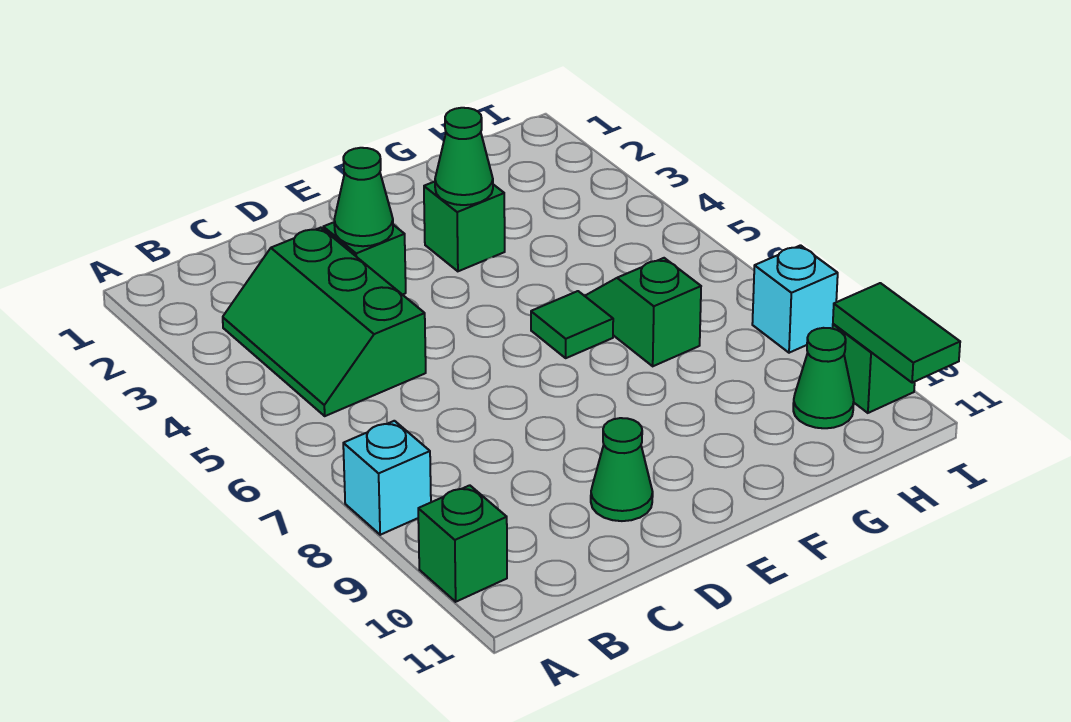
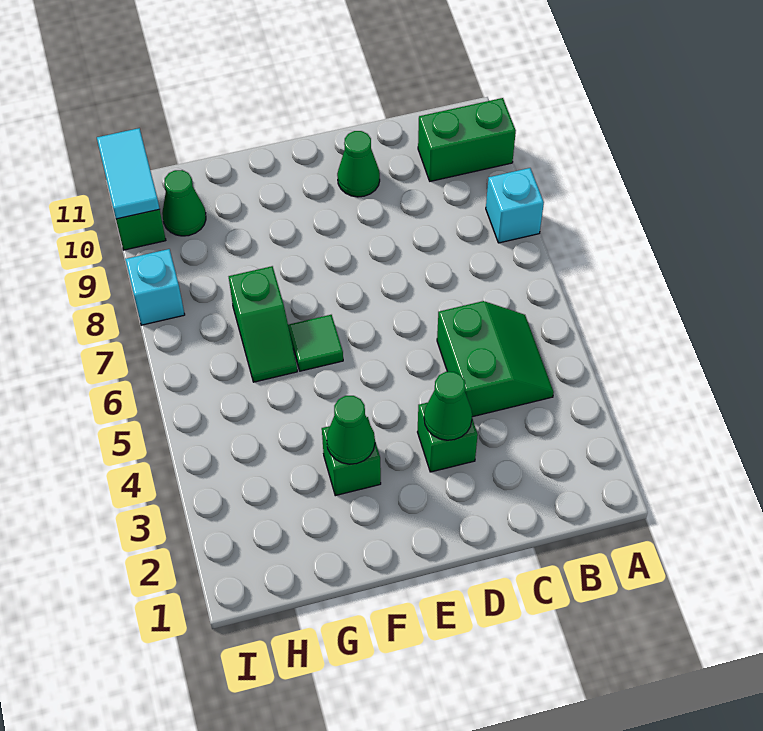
green brick A10 level 1 -> green brick A10:B10 level 1
green slope B3:C5 level 1 top C -> green slope B4:C5 level 1 top C
green tile I10:I11 level 2 -> cyan tile I10:I11 level 2

